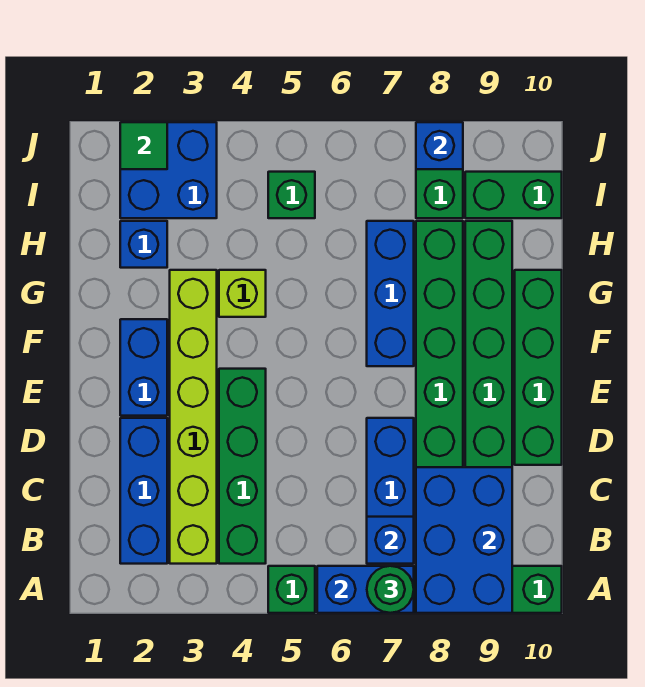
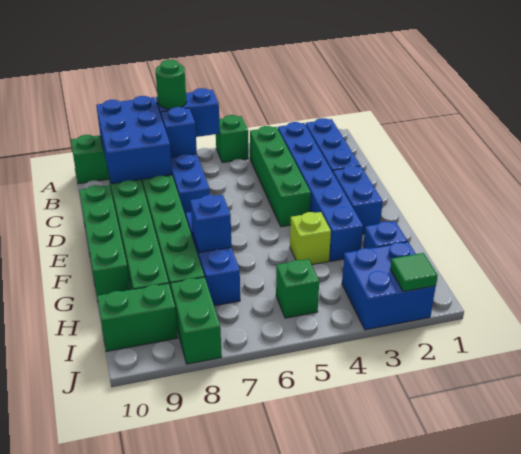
lime brick B3:G3 level 1 -> blue brick B3:G3 level 1
blue brick J8 level 2 -> blue brick G7 level 2

